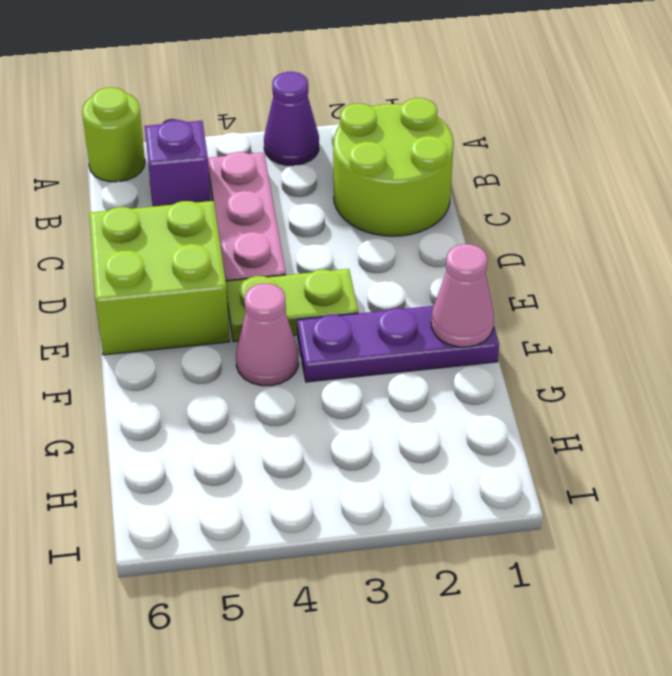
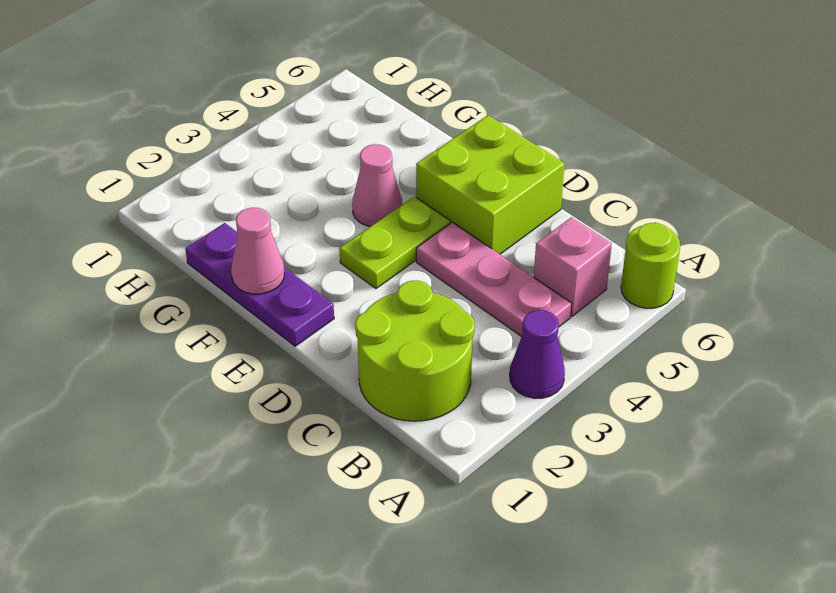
purple brick B5 level 1 -> pink brick B5 level 1
purple plate F1:F3 level 1 -> purple plate E1:G1 level 1

